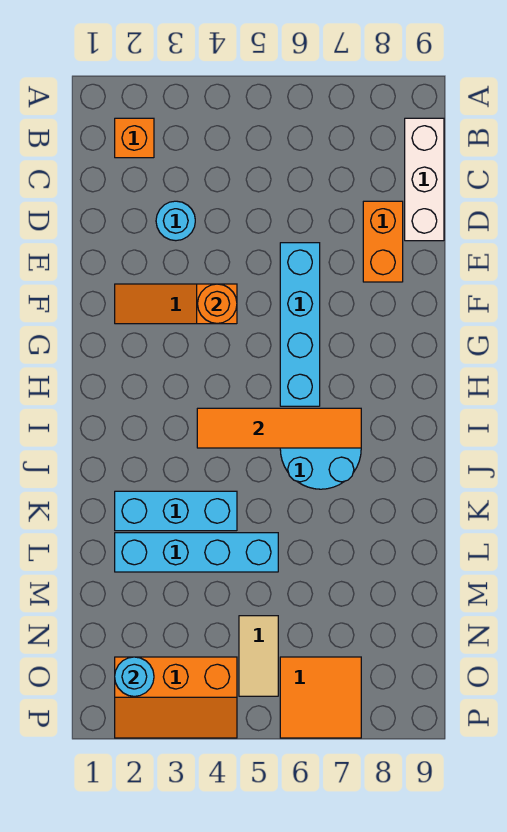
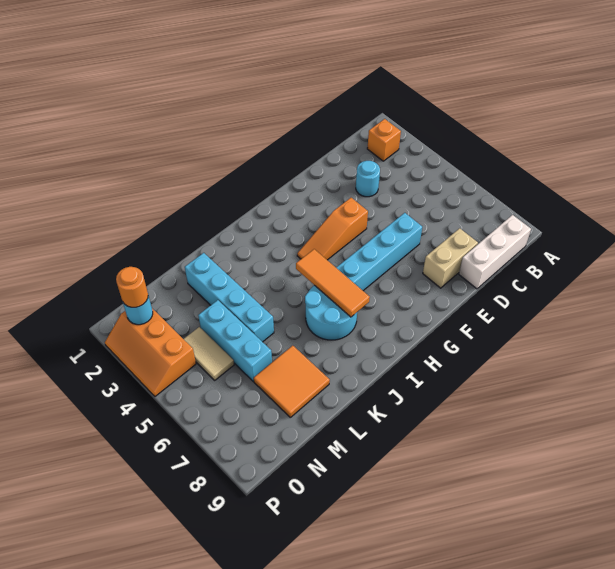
orange brick D8:E8 level 1 -> tan brick D8:E8 level 1
orange slope F2:F4 level 1 top 4 -> orange slope F4:H4 level 1 top F
orange round brick F4 level 2 -> orange round brick O2 level 3
orange tile I4:I7 level 2 -> orange tile I5:I7 level 2
cyan brick K2:K4 level 1 -> cyan brick M4:M6 level 1
tan tile N5:O5 level 1 -> tan tile N4:N5 level 1
orange tile O6:P7 level 1 -> orange tile L7:M8 level 1

